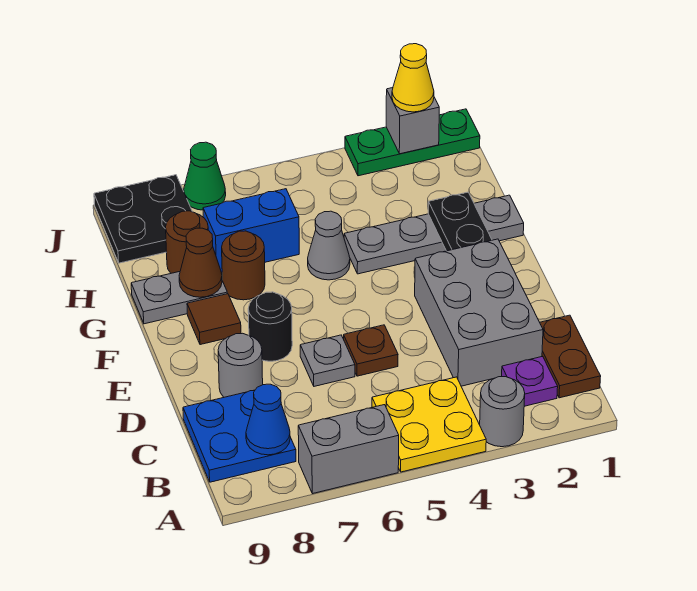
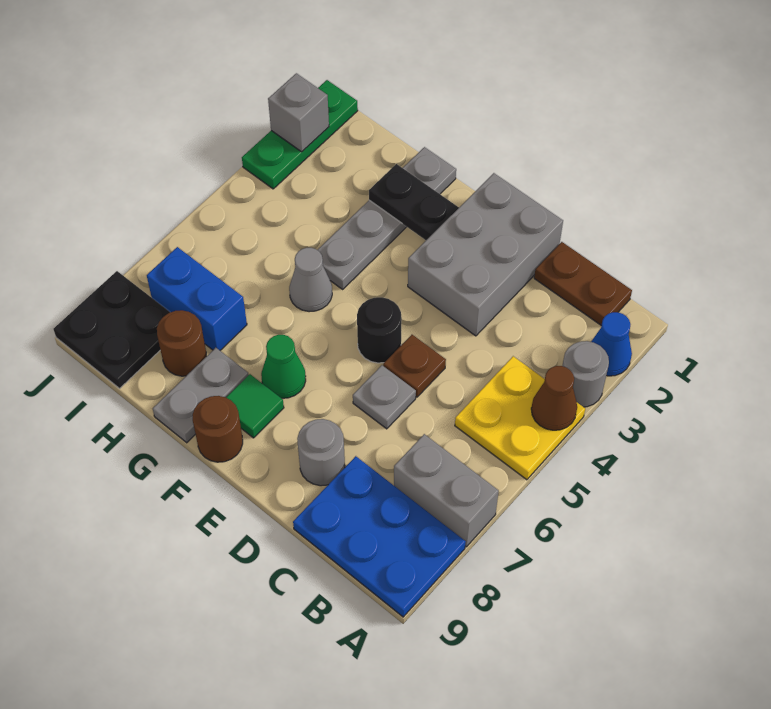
grey brick A6:A7 level 1 -> grey brick A7:B7 level 1
purple plate B2 level 1 -> none
blue plate B8:C9 level 1 -> blue plate A8:C9 level 1
blue cone B8 level 2 -> blue cone A2 level 1
grey brick C2:E3 level 1 -> grey brick D1:E3 level 1
black round brick E7 level 1 -> black round brick E5 level 1
brown tile F8 level 1 -> green tile F8 level 1
brown round brick G7 level 1 -> brown round brick F9 level 1
brown cone G8 level 2 -> brown cone A4 level 2
blue brick H6:H7 level 1 -> blue brick H7:I7 level 1
yellow cone J2 level 3 -> none
green cone J7 level 1 -> green cone F7 level 1

